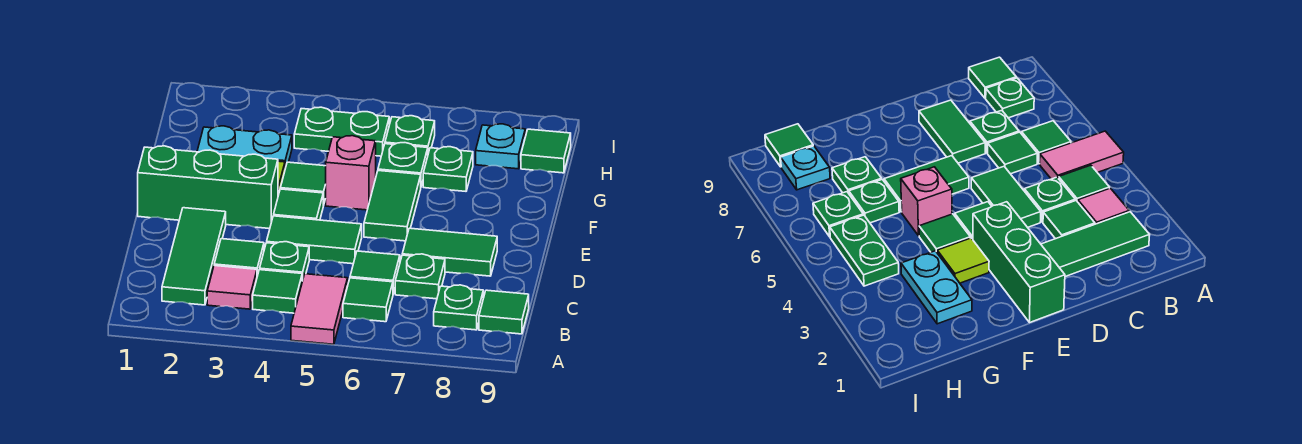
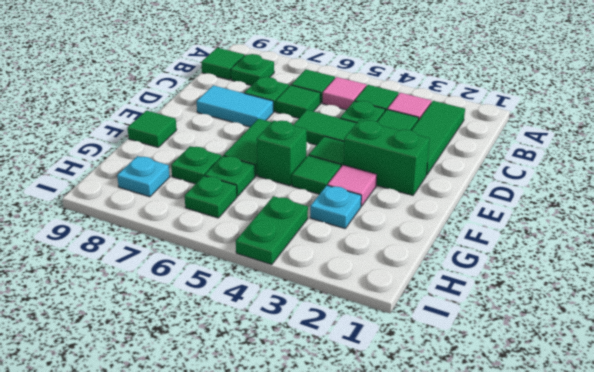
pink tile A5:B5 level 1 -> pink tile B5 level 1
green tile D7:D8 level 1 -> cyan tile D7:D8 level 1
green brick E1:E3 level 1 -> green brick E2:E3 level 1
lime tile F3 level 1 -> pink tile F3 level 1
pink brick F5 level 1 -> green brick F5 level 1
cyan plate G2:G3 level 1 -> cyan plate G3 level 1
green plate H4:H5 level 1 -> green plate H4:I4 level 1
green tile H9 level 1 -> green tile F9 level 1

